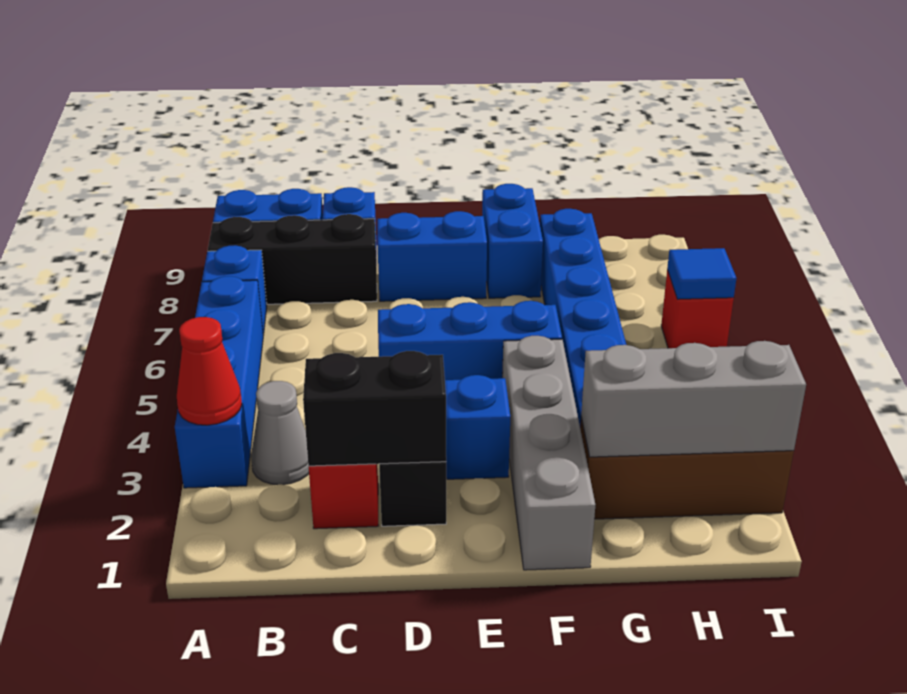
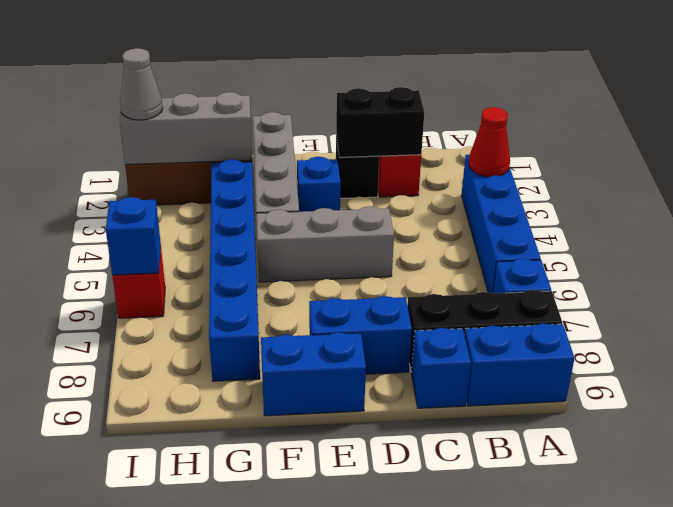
grey cone B3 level 1 -> grey cone I2 level 3
blue brick D5:F5 level 1 -> grey brick D5:F5 level 1
blue brick F8:F9 level 1 -> blue brick E9:F9 level 1
blue tile I6 level 2 -> blue brick I6 level 2

